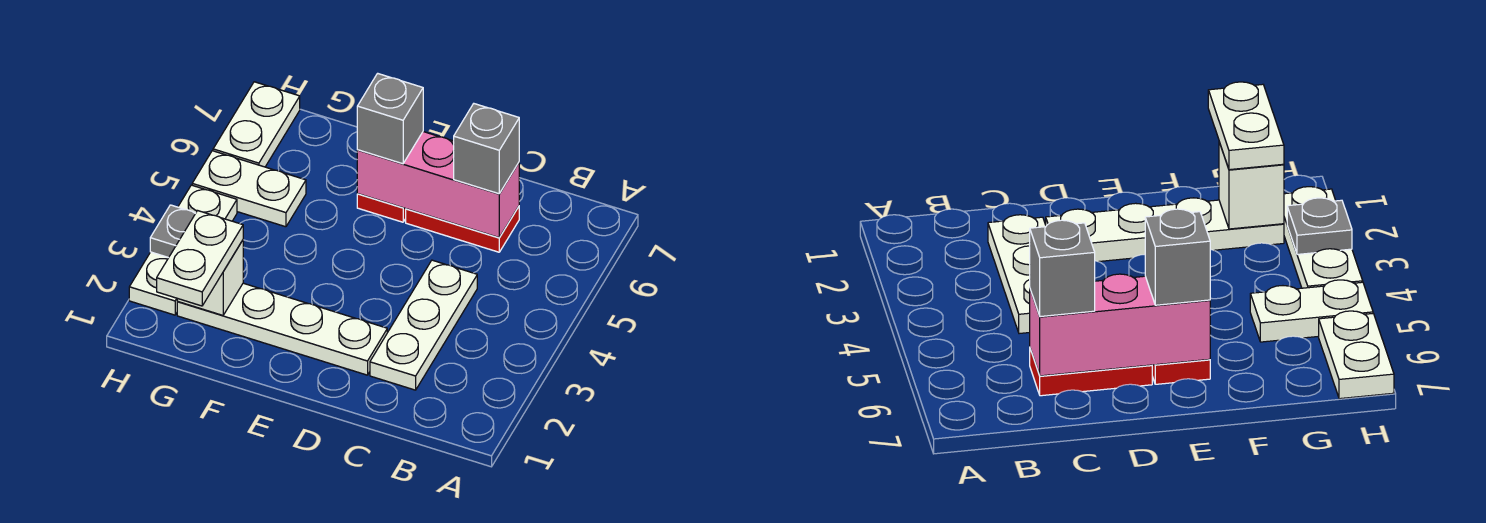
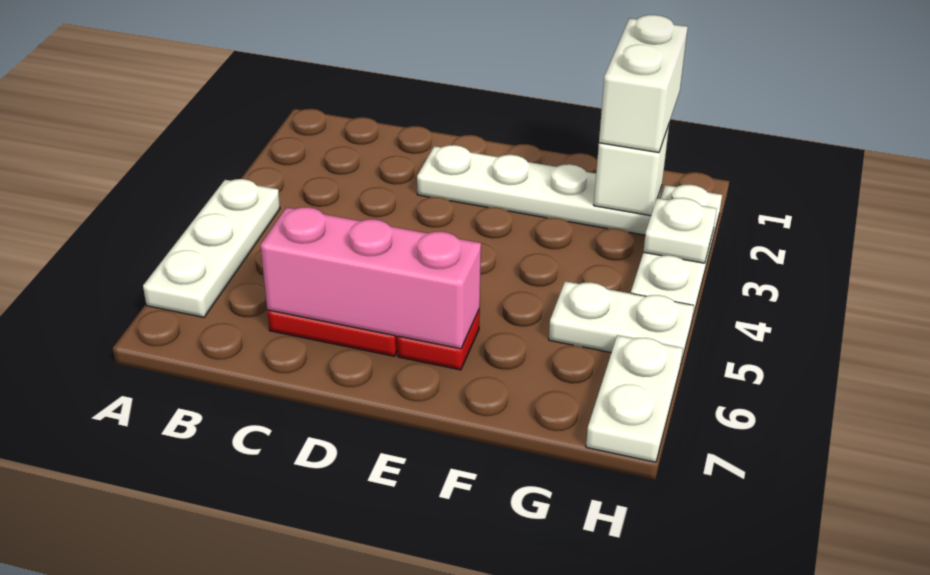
white plate C2:C4 level 1 -> white plate A4:A6 level 1
grey brick C6 level 3 -> none
grey brick E6 level 3 -> none
white plate G1:G2 level 3 -> white brick G1:G2 level 3
grey plate H3 level 2 -> white plate H3 level 2

